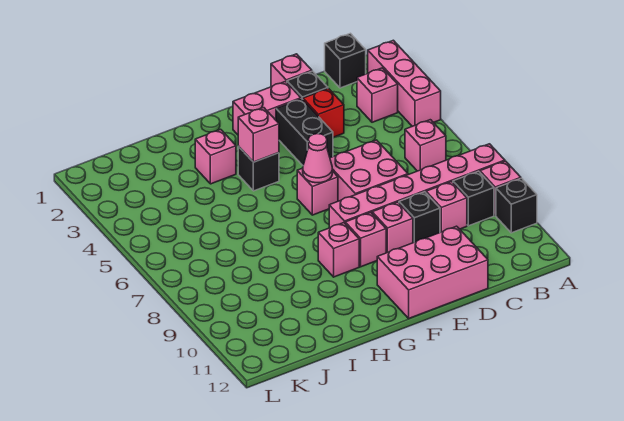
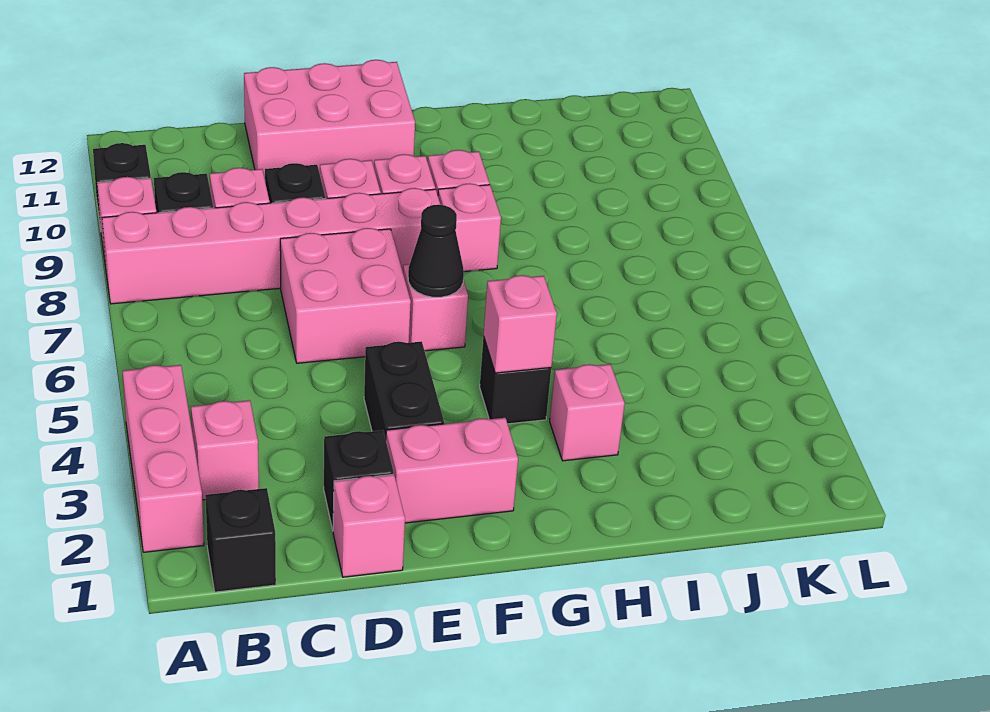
pink brick B6 level 1 -> pink brick G8 level 1
red brick D3 level 1 -> none
pink cone F6 level 2 -> black cone F6 level 2

